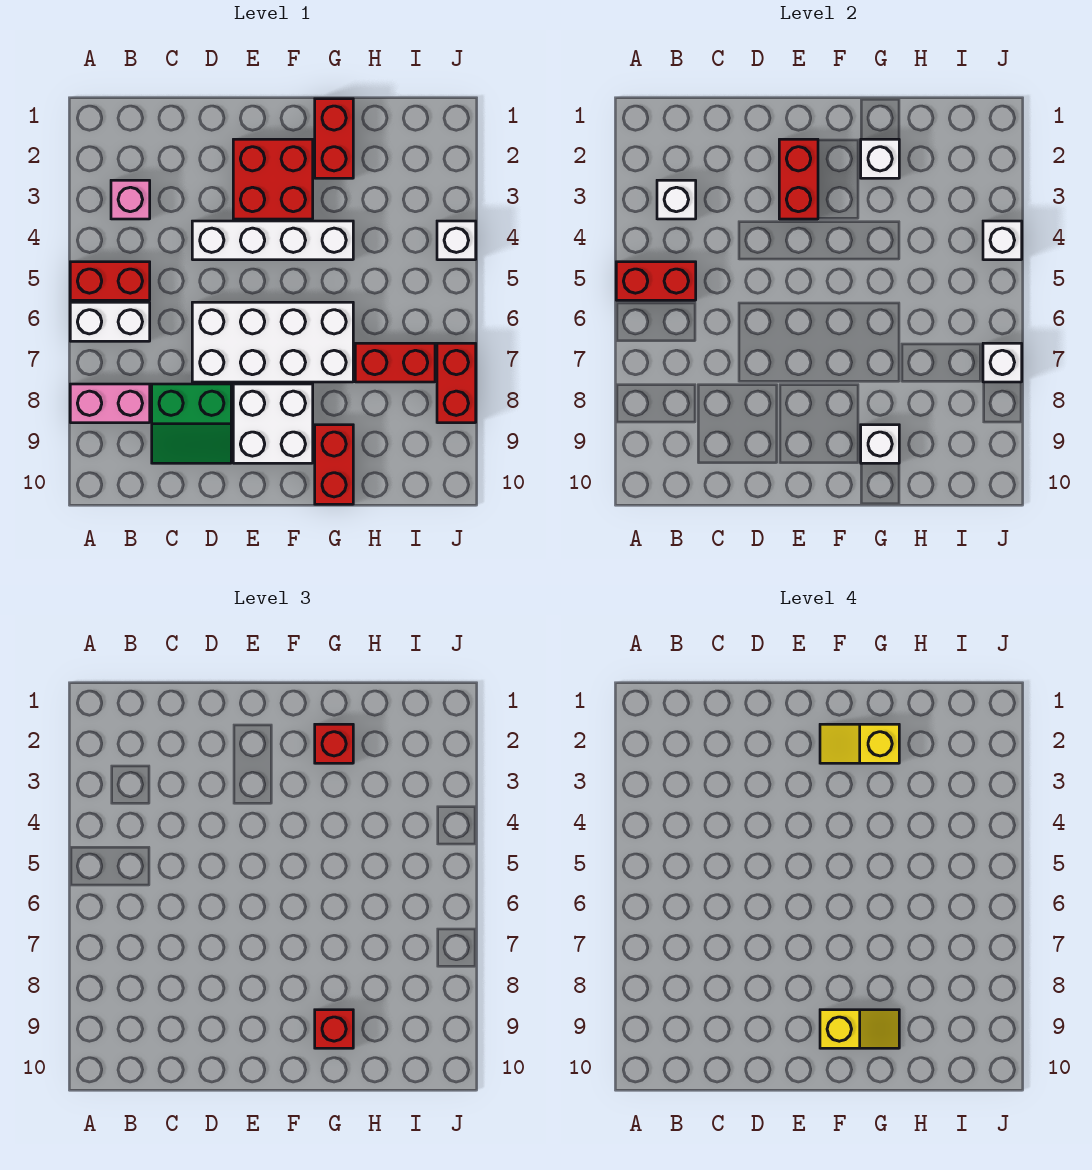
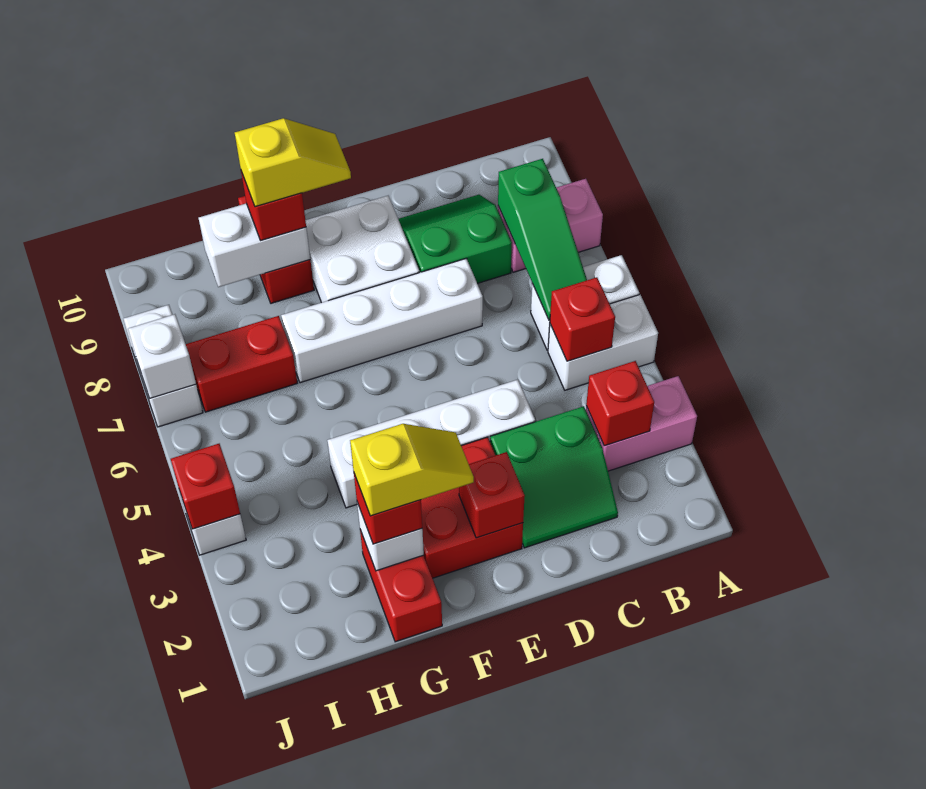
red brick A5:B5 level 1 -> white brick A5:B5 level 1
red brick A5:B5 level 2 -> red brick B5 level 2
pink brick B3 level 1 -> pink brick A3:B3 level 1
white brick B3 level 2 -> red brick B3 level 2
none -> green slope B6:B8 level 2 top 8
none -> green slope C2:D3 level 1 top 3
white brick D6:G7 level 1 -> white brick D7:G7 level 1
red brick E2:E3 level 2 -> red brick E2 level 2
yellow slope F9:G9 level 4 top F -> yellow slope F9:G9 level 4 top G
white brick G9 level 2 -> white brick G9:H9 level 2
white brick J4 level 2 -> red brick J4 level 2
red brick J7:J8 level 1 -> white brick J7:J8 level 1

